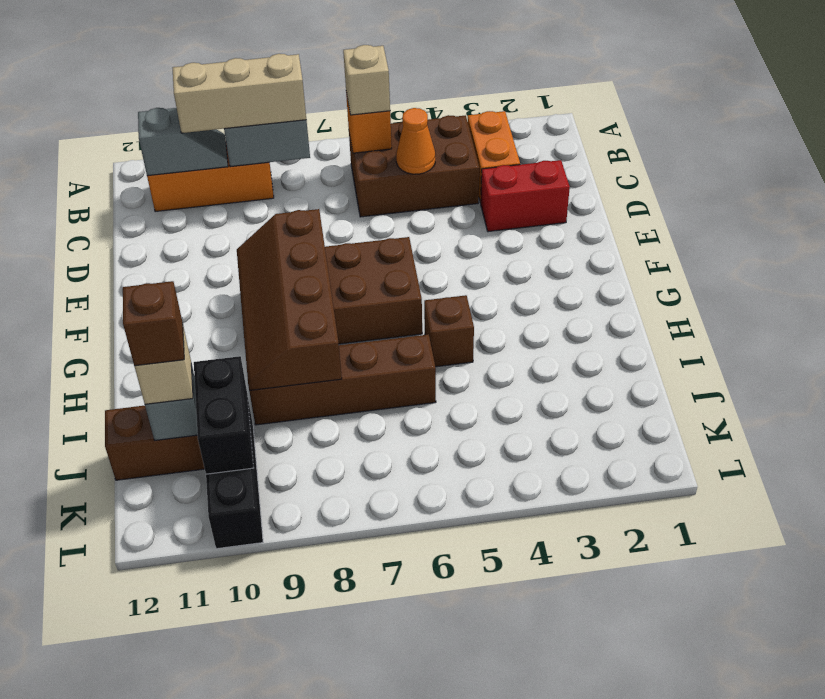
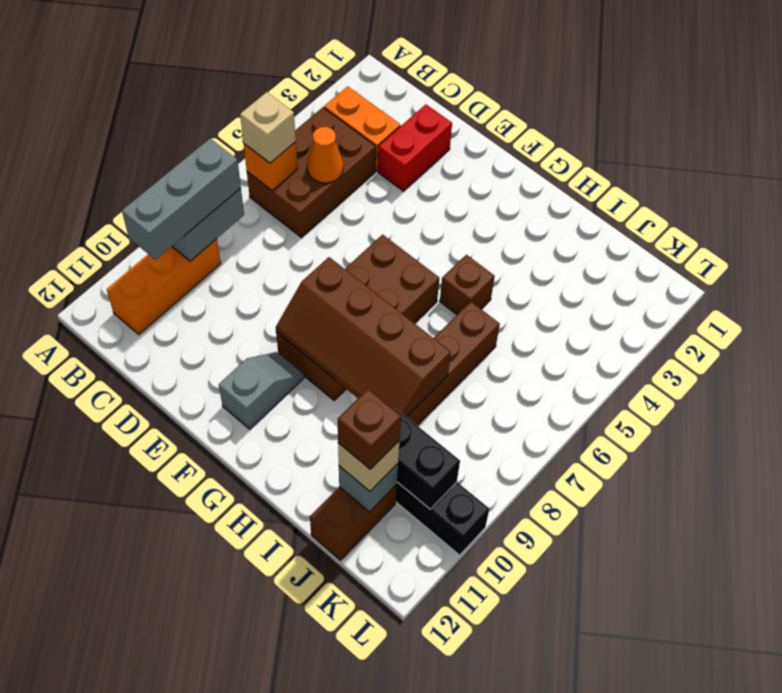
tan brick B8:B10 level 3 -> grey brick B8:B10 level 3
grey slope B10:B11 level 2 top 11 -> grey slope F10:F11 level 1 top 11

